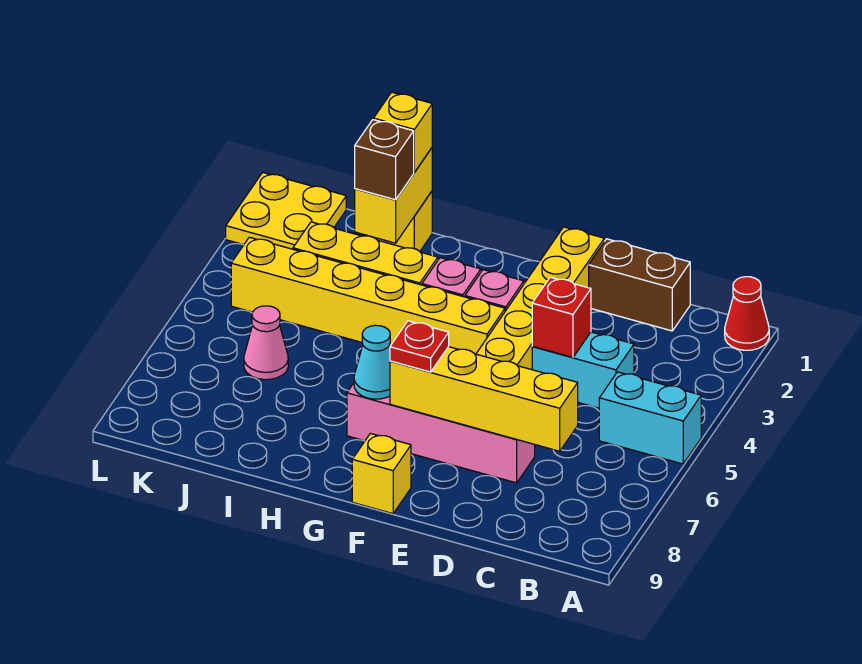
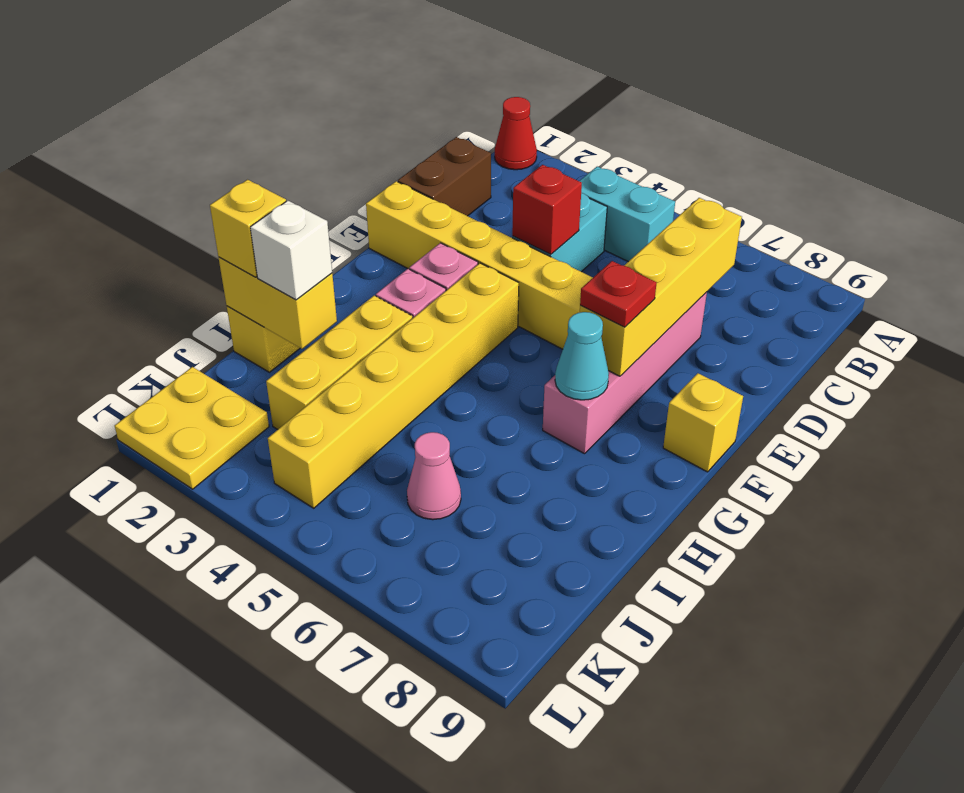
cyan brick A5:B5 level 1 -> cyan brick B4:B5 level 1
brown brick I2 level 3 -> white brick I2 level 3

